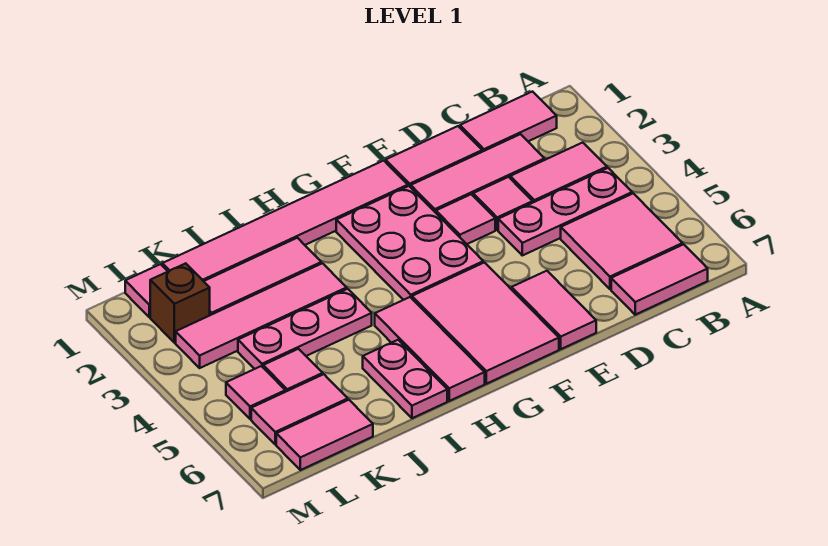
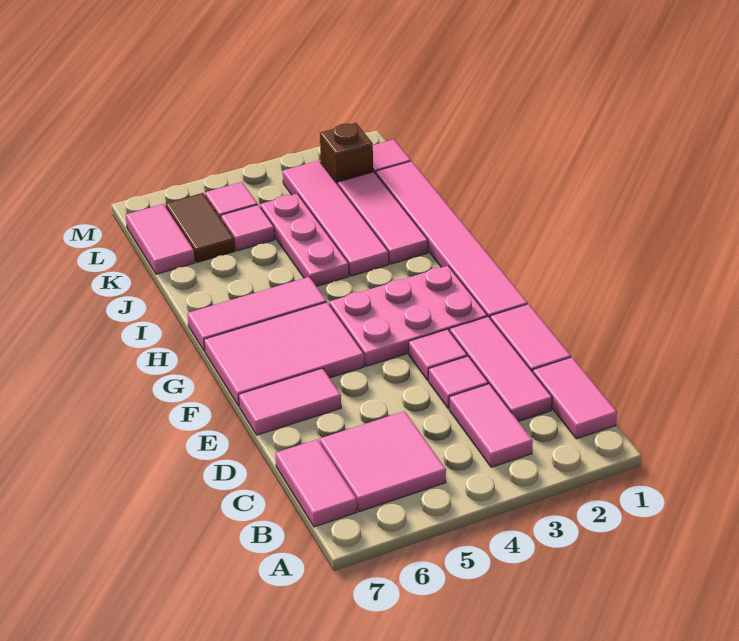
pink plate B4:D4 level 1 -> none
pink plate I6:I7 level 1 -> none
pink tile K6:L6 level 1 -> brown tile K6:L6 level 1

